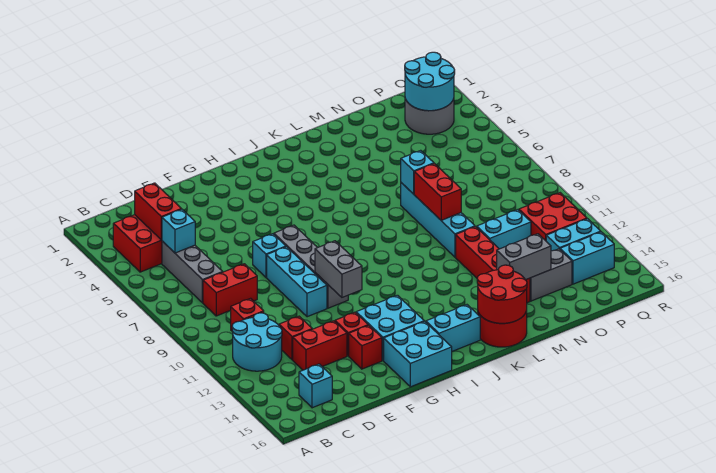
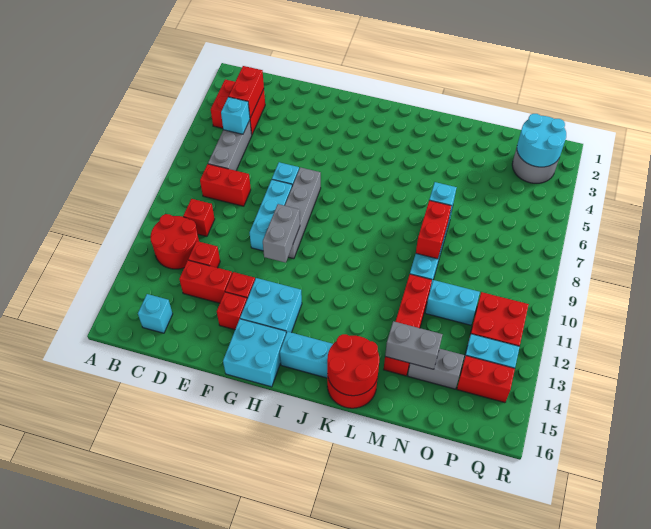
cyan round brick B11:C12 level 1 -> red round brick B11:C12 level 1
cyan brick P14:Q14 level 1 -> red brick P14:Q14 level 1

